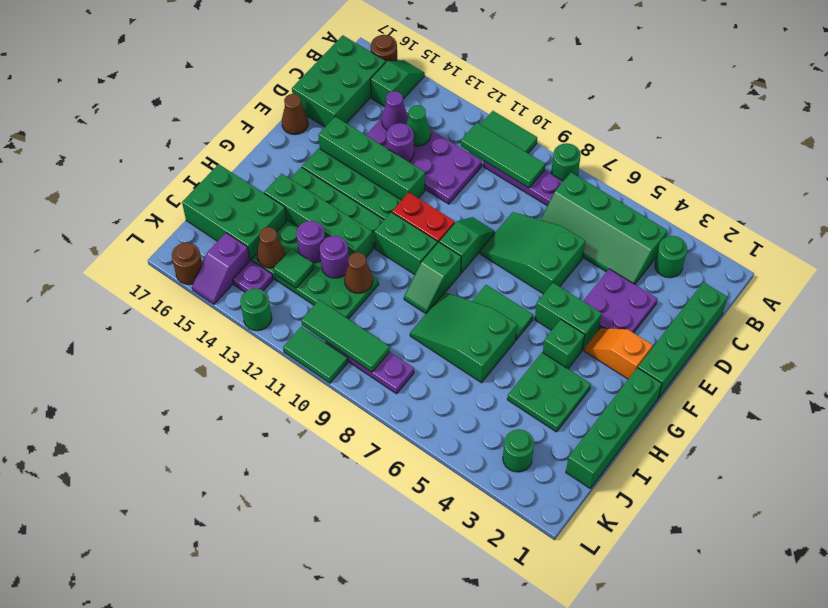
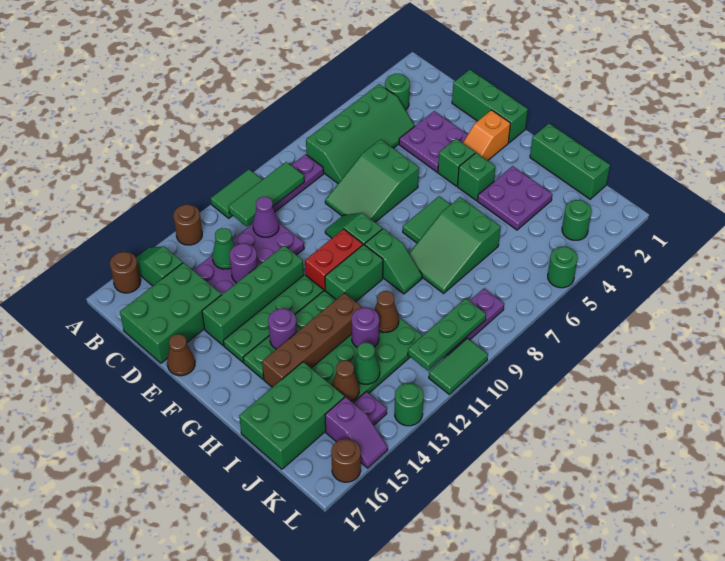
green round brick A8 level 1 -> green round brick L5 level 1
none -> brown round brick A13 level 1
green brick B16:D17 level 1 -> green brick C15:D17 level 1
green brick C1:F1 level 1 -> green brick D1:F1 level 1
purple cone C14 level 2 -> purple cone C11 level 2
green brick F4:F5 level 1 -> green brick F4 level 1
green brick G1:J1 level 1 -> green brick H1:J1 level 1
green plate H3:I4 level 1 -> purple plate H3:I4 level 1
green brick H12:H15 level 1 -> brown brick H12:H15 level 1
purple round brick I13 level 2 -> purple round brick G14 level 2
green tile J13 level 2 -> green cone J13 level 2
green tile K9:K11 level 2 -> green plate K9:K11 level 2

